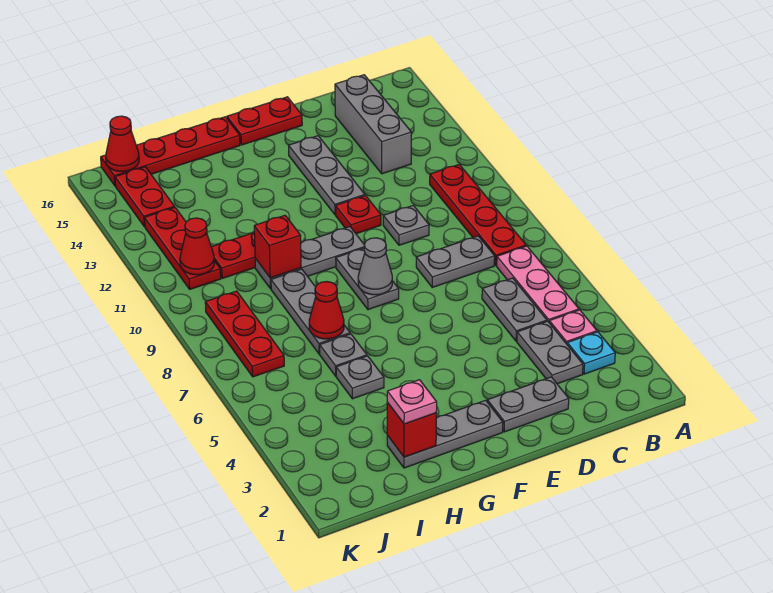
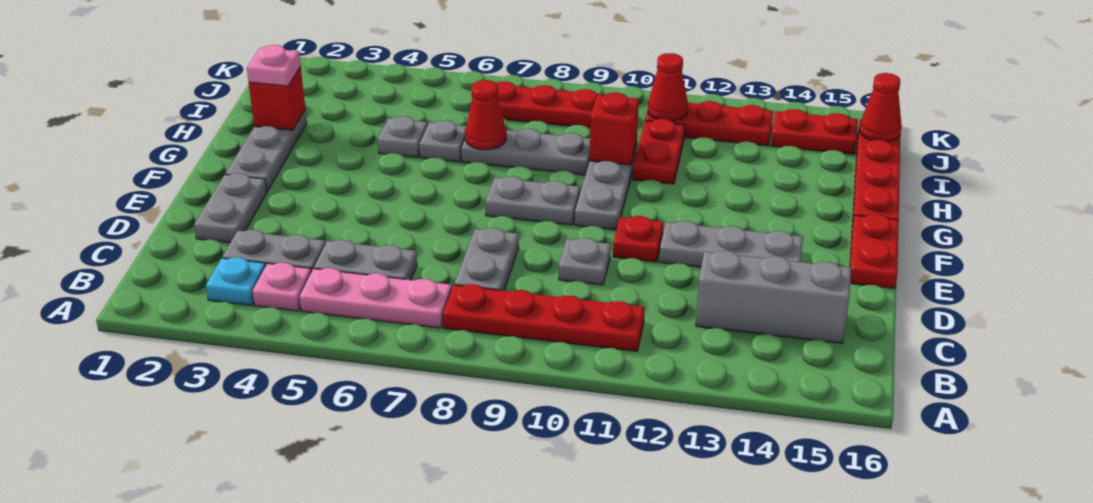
grey cone F8 level 2 -> none

